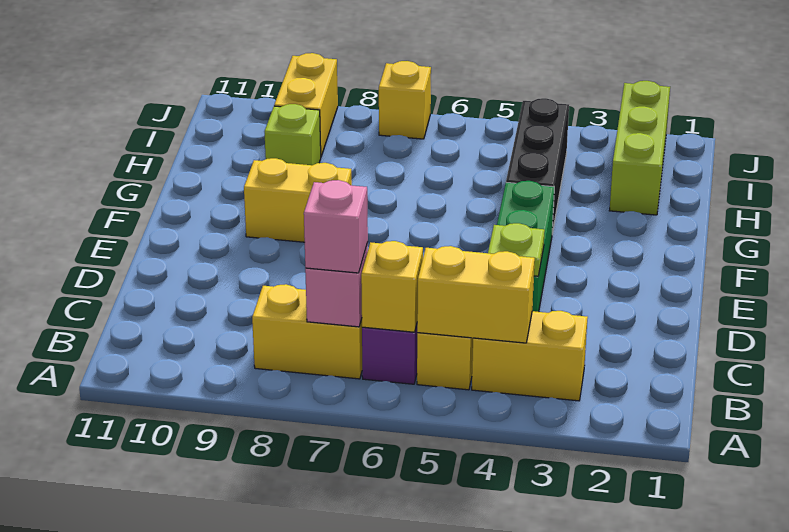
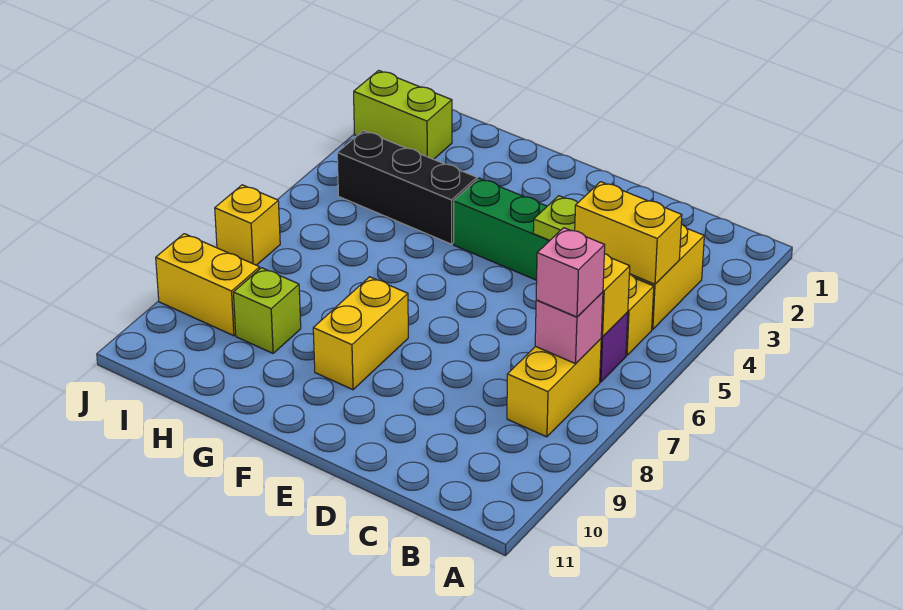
yellow brick B4:B5 level 2 -> yellow brick B4:C4 level 2
lime brick H2:J2 level 1 -> lime brick I2:J2 level 1

